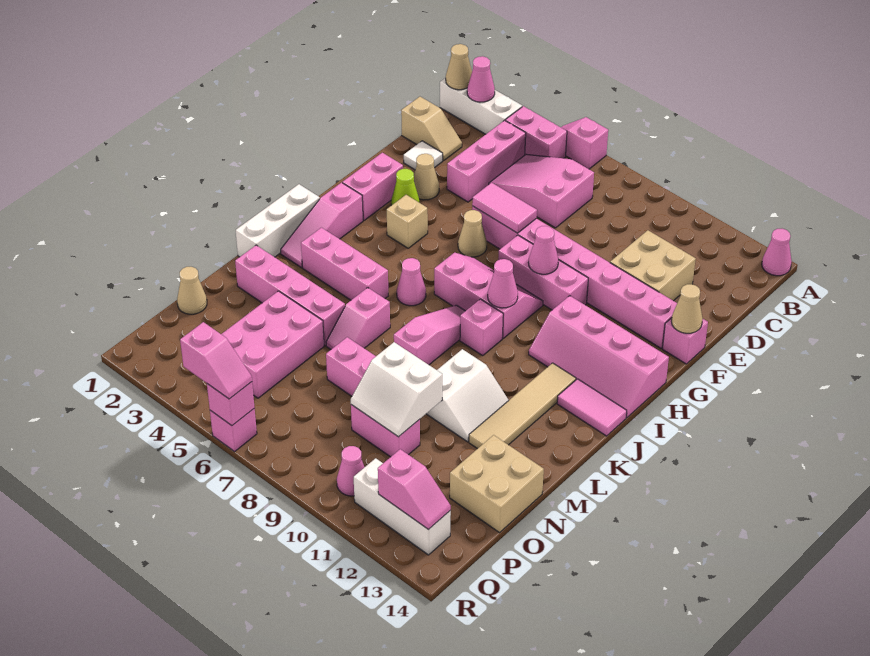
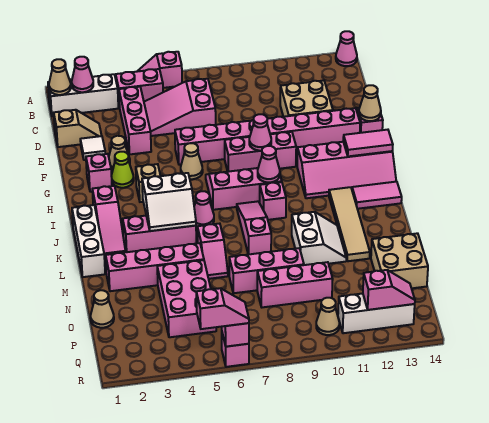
pink tile F6:F7 level 2 -> pink tile H13:H14 level 2
pink brick G2:H2 level 1 -> pink brick G2 level 1
white slope N9:O10 level 2 top N -> white slope J4:K5 level 2 top J
pink brick O9:O10 level 1 -> pink brick O8:O10 level 1
pink cone Q10 level 1 -> tan cone Q10 level 1

